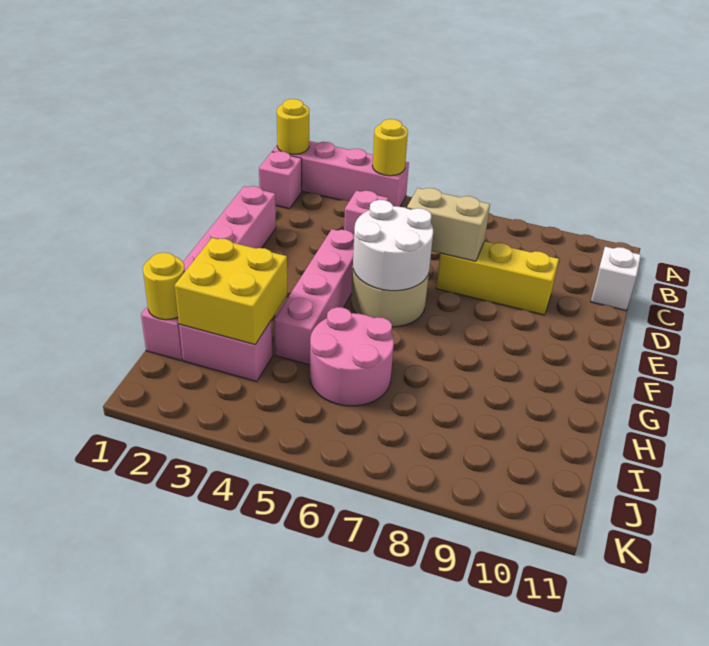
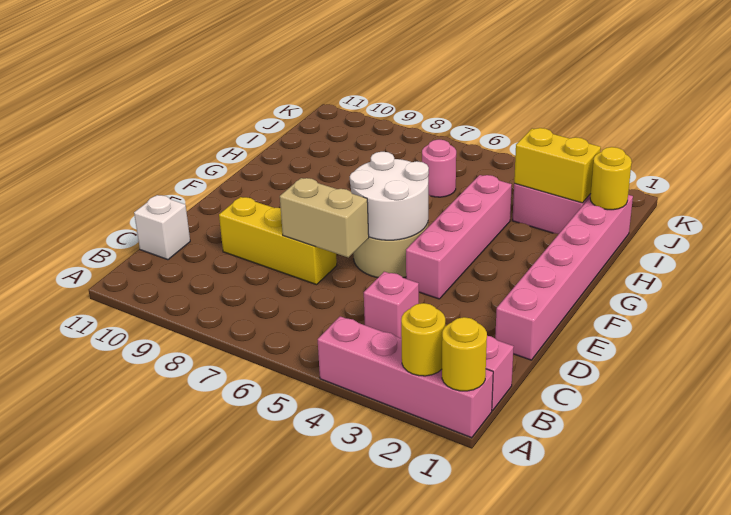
yellow round brick A4 level 2 -> yellow round brick A2 level 2
yellow brick H2:I3 level 2 -> yellow brick I2:I3 level 2
pink round brick H5:I6 level 1 -> pink round brick I6 level 1

